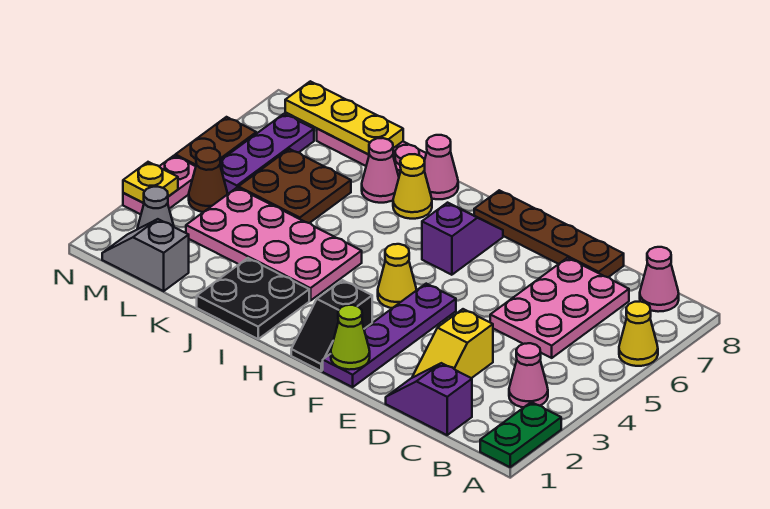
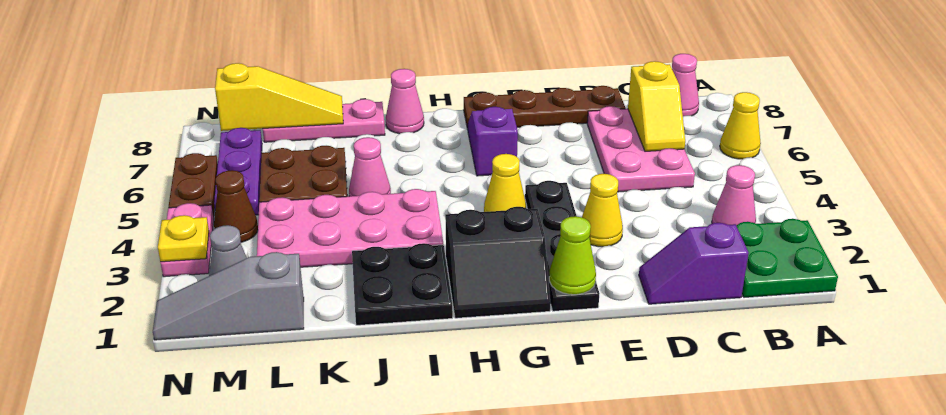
green plate A1:A2 level 1 -> green plate A1:B2 level 1
yellow slope D2:D3 level 1 top 3 -> yellow slope C6:C7 level 2 top 7
purple plate F1:F4 level 1 -> black plate F1:F4 level 1
black slope G1:G2 level 1 top 2 -> black slope G1:H2 level 1 top 2
yellow cone I7 level 1 -> yellow cone E3 level 1
pink cone J7 level 1 -> pink cone J5 level 1
yellow plate K8:M8 level 2 -> yellow slope K8:M8 level 2 top M
grey slope L1:M1 level 1 top L -> grey slope L1:N1 level 1 top L

